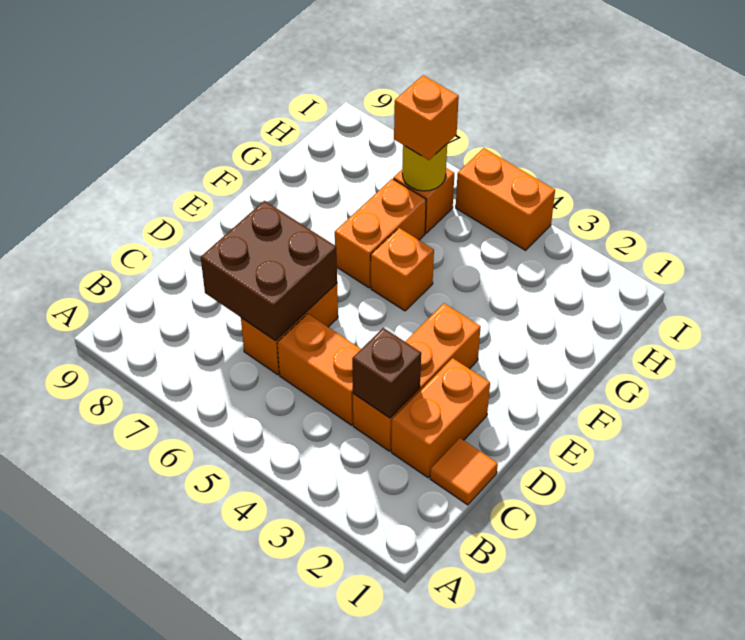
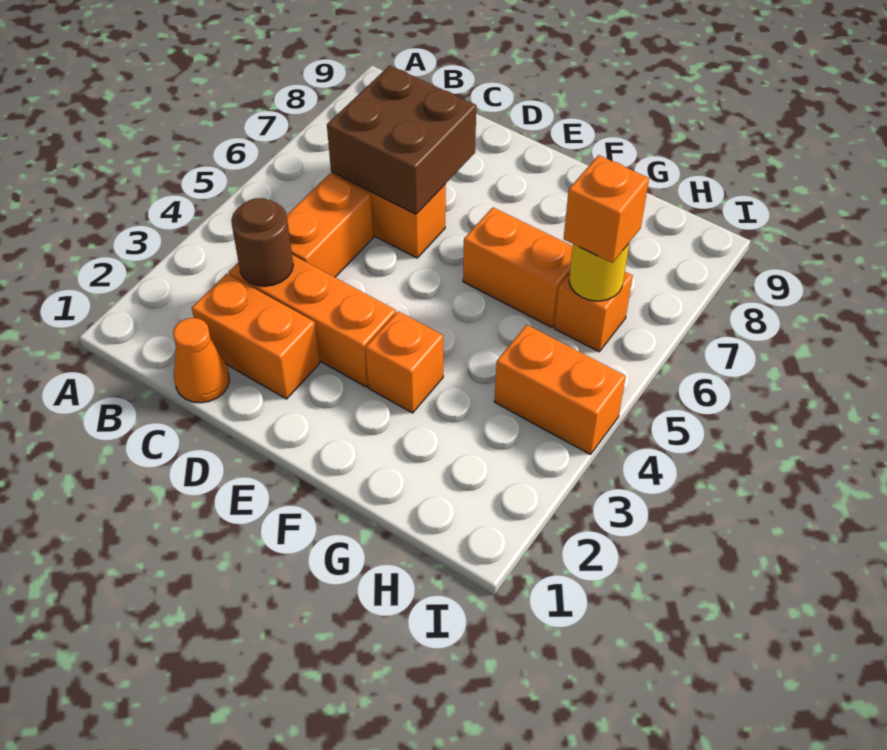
orange tile C1 level 1 -> orange cone C1 level 1
brown brick C3 level 2 -> brown round brick C3 level 2
orange brick F5 level 1 -> orange brick F3 level 1
orange brick I4:I5 level 1 -> orange brick H4:I4 level 1

